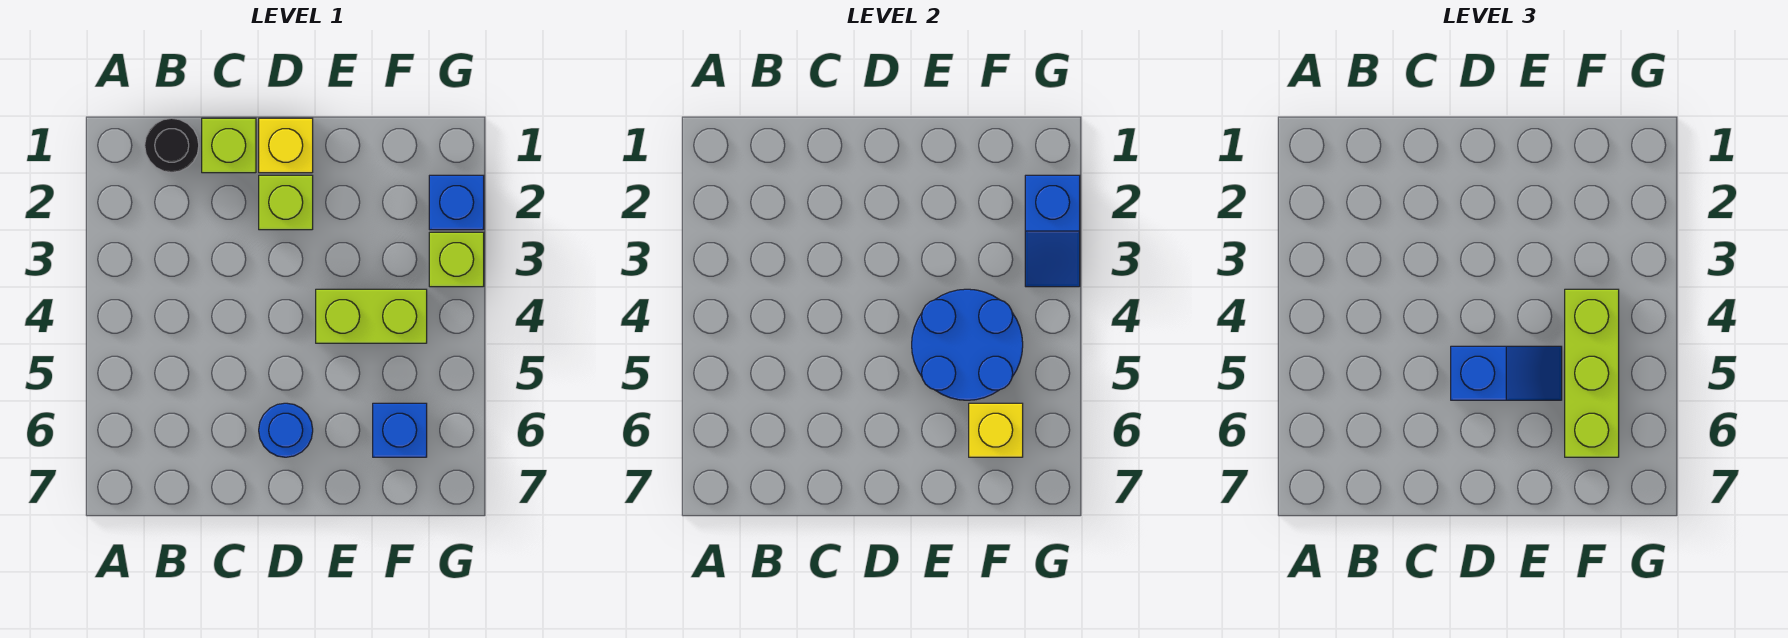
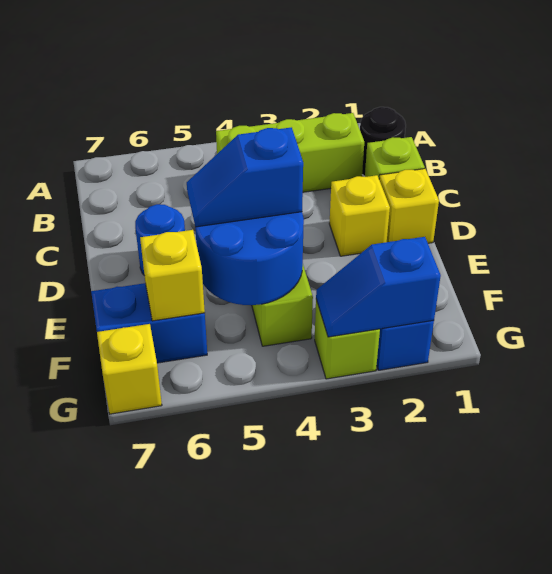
lime brick D2 level 1 -> yellow brick D2 level 1
blue slope D5:E5 level 3 top D -> blue slope E4:E5 level 3 top 4
lime brick F4:F6 level 3 -> lime brick B2:B4 level 1
blue brick F6 level 1 -> blue brick F6:F7 level 1
none -> yellow brick G7 level 1

